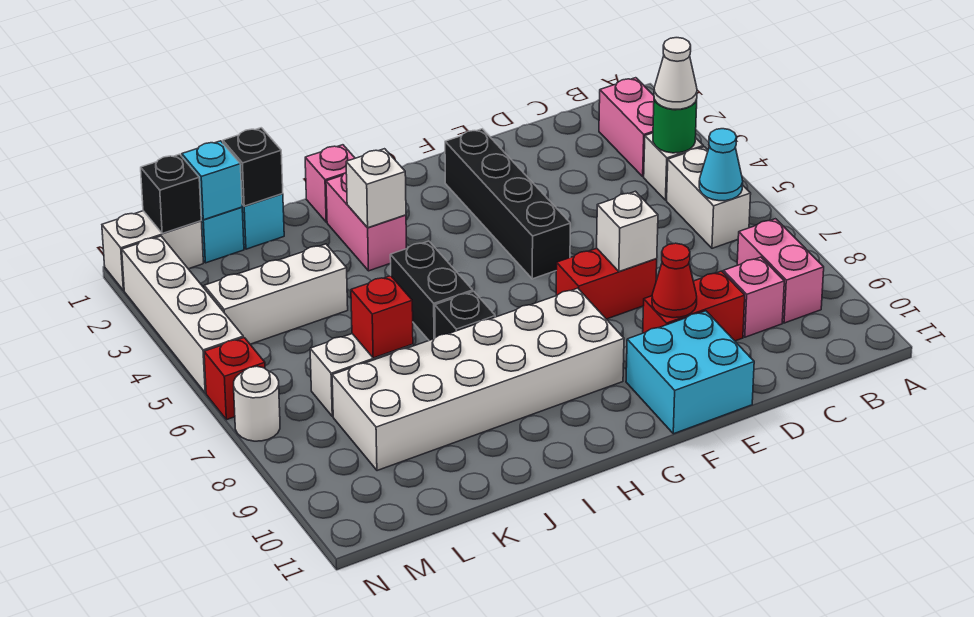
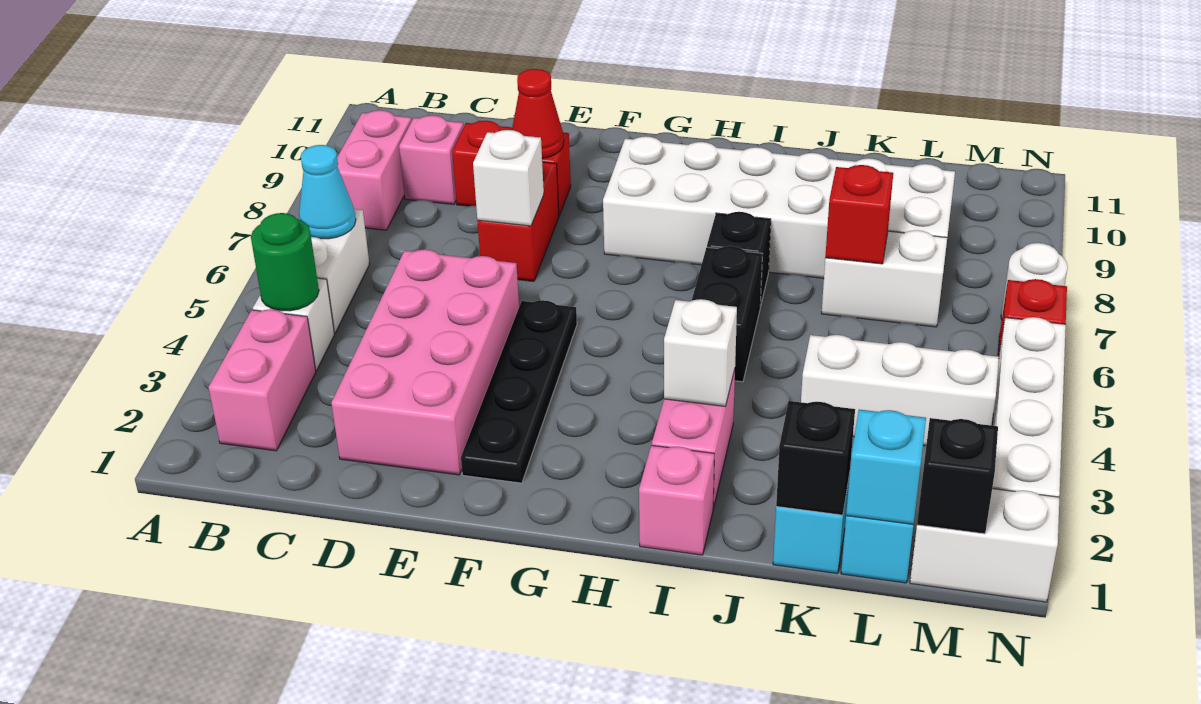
white cone B4 level 3 -> none
none -> pink brick D2:E5 level 1
red brick E7:F7 level 1 -> red brick E7:E8 level 1
cyan brick E10:F11 level 1 -> none
black brick F2:F5 level 1 -> black plate F2:F5 level 1

